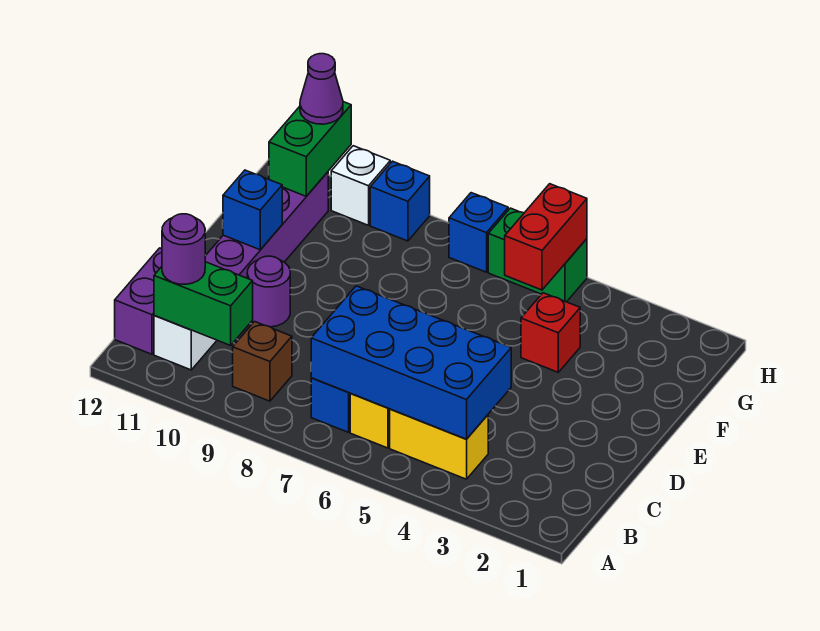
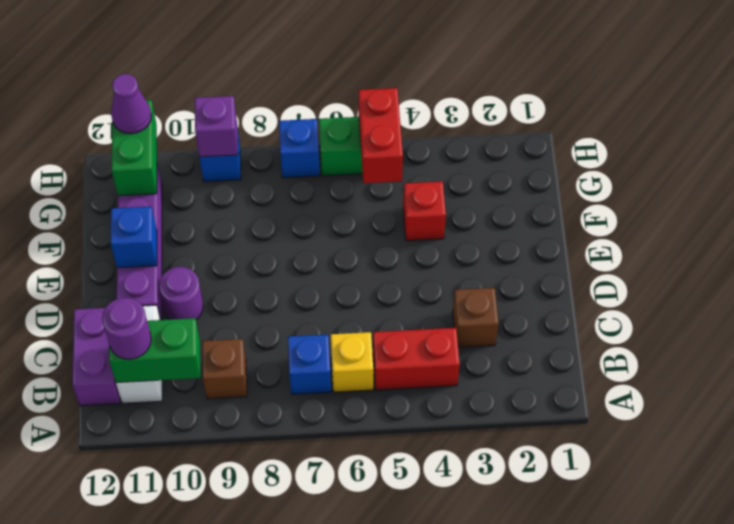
yellow brick B4:B5 level 1 -> red brick B4:B5 level 1
blue brick B4:C7 level 2 -> none
none -> brown brick C3 level 1
none -> purple brick H9 level 2
white brick H10 level 1 -> none

